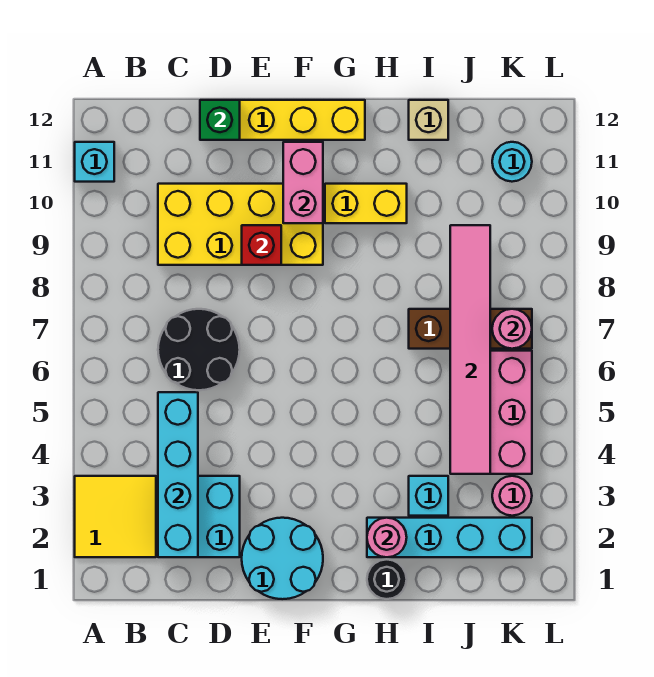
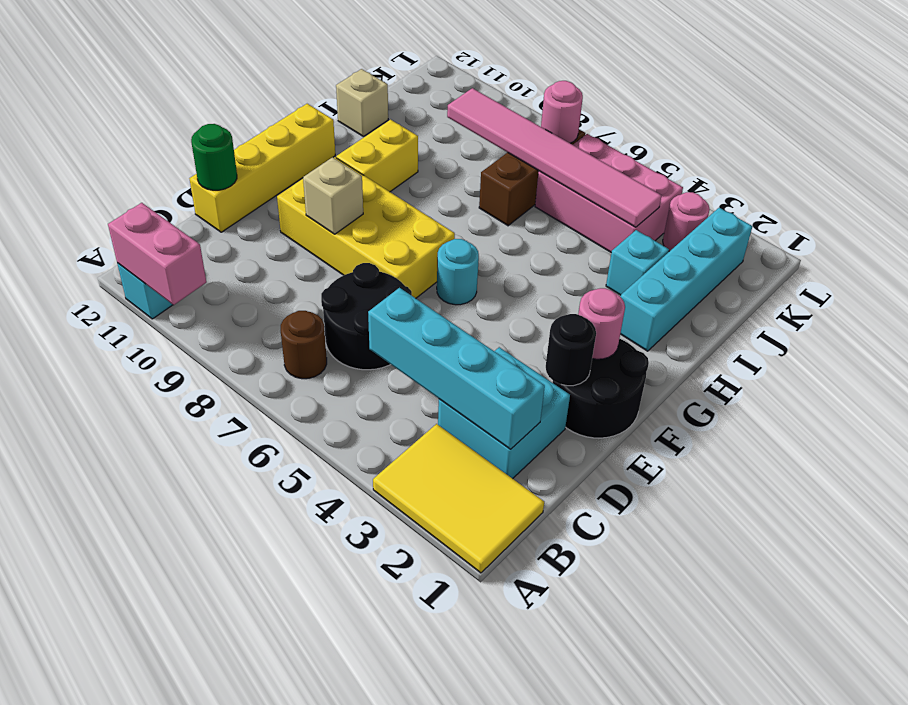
yellow tile A2:B3 level 1 -> yellow tile A1:B3 level 1
none -> brown round brick B7 level 1
yellow brick C9:F10 level 1 -> yellow brick E7:F10 level 1
green brick D12 level 2 -> green round brick D12 level 2
cyan round brick E1:F2 level 1 -> black round brick E1:F2 level 1
red brick E9 level 2 -> tan brick E9 level 2
pink brick F10:F11 level 2 -> pink brick A10:A11 level 2
black round brick H1 level 1 -> black round brick E2 level 2
pink round brick H2 level 2 -> pink round brick F2 level 2
cyan round brick K11 level 1 -> cyan round brick F6 level 1

